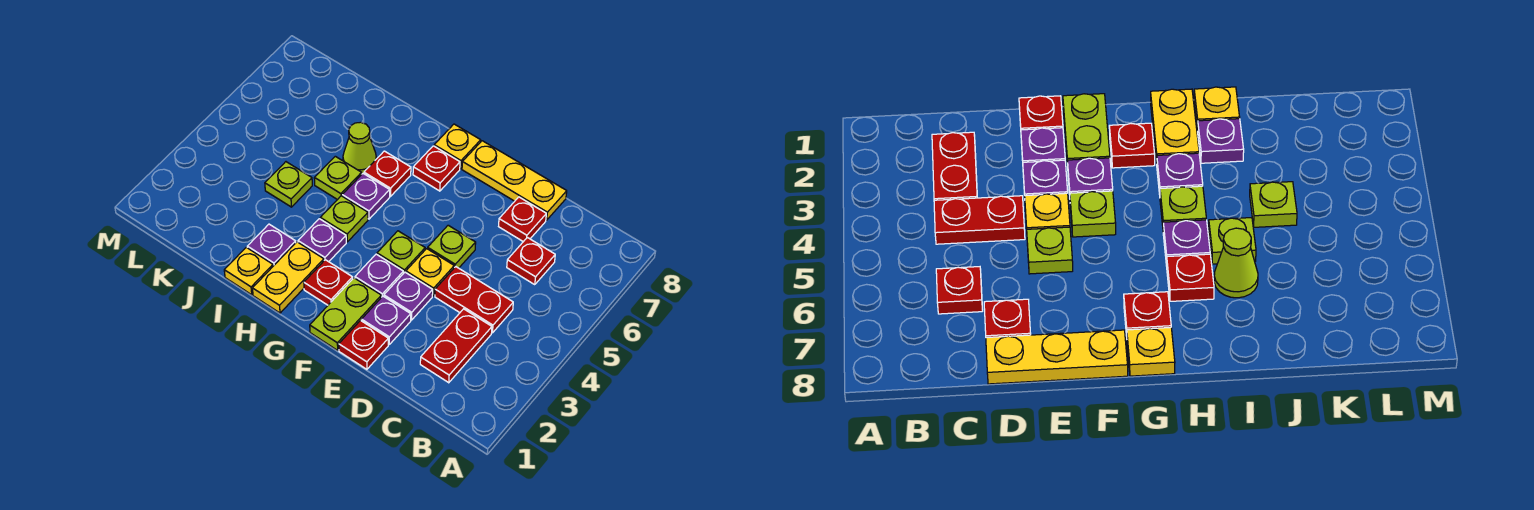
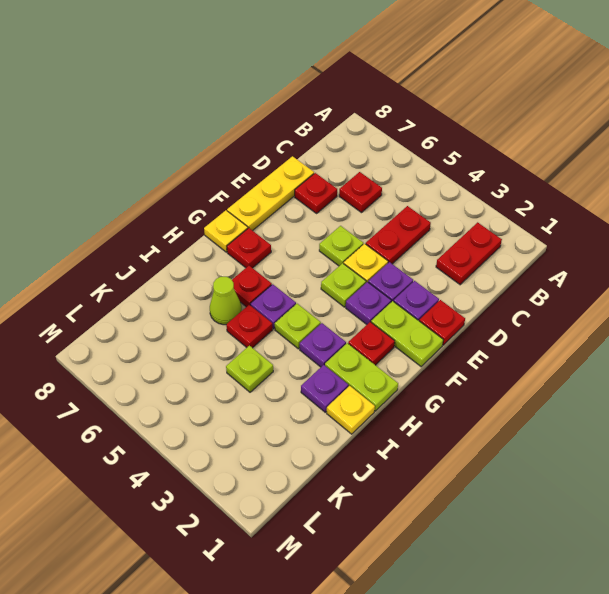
red plate C2:C3 level 1 -> red plate B2:C2 level 1
yellow plate H1:H2 level 1 -> lime plate H1:H2 level 1
lime plate I5 level 1 -> red plate I5 level 1

